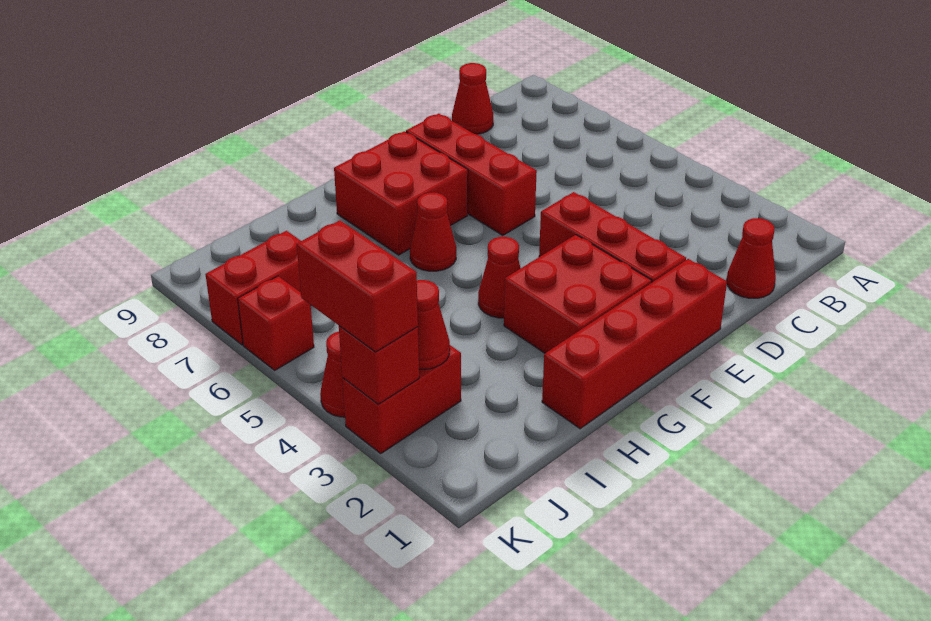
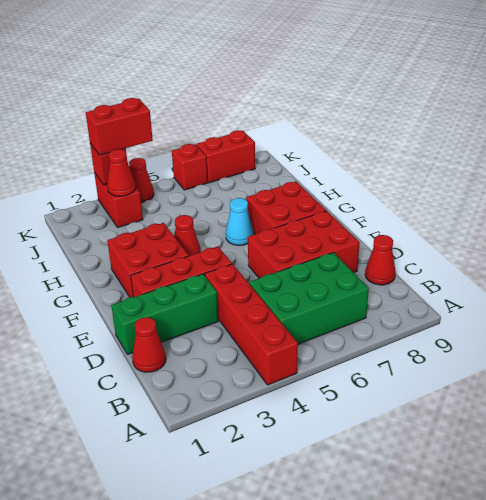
none -> green brick B5:C7 level 1
none -> green brick D1:D3 level 1
red brick E1:H1 level 1 -> red brick A4:D4 level 1
red brick E6:E8 level 1 -> red brick D6:E8 level 1
red cone G6 level 1 -> cyan cone G6 level 1
red brick J7:K7 level 1 -> red brick K7:K8 level 1

